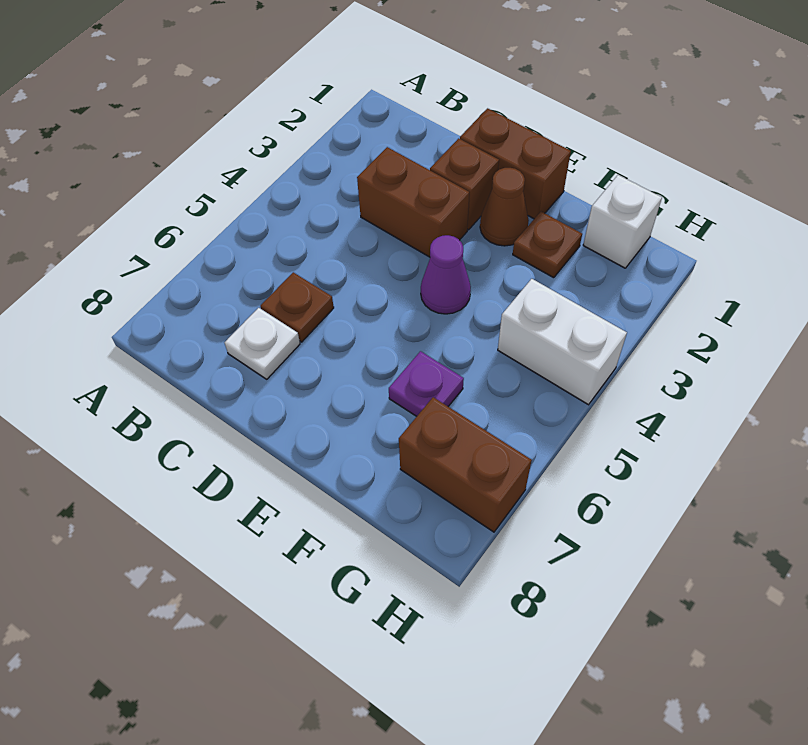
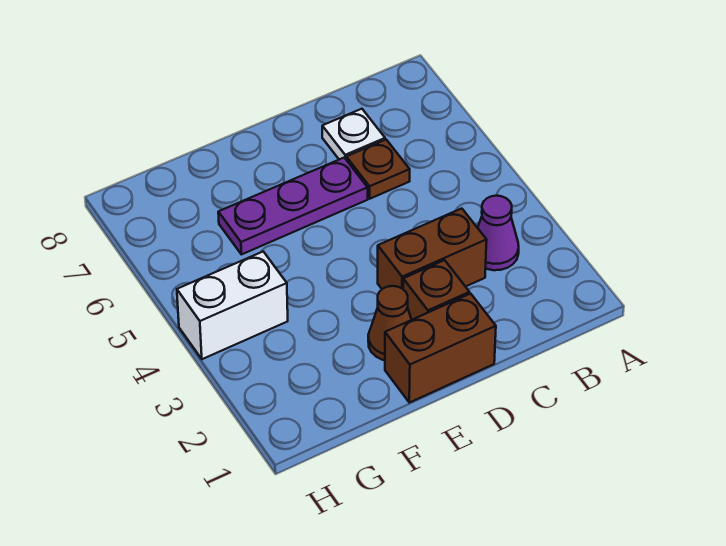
purple cone E4 level 1 -> purple cone B3 level 1
brown plate F2 level 1 -> none
purple plate F6 level 1 -> purple plate D6:F6 level 1
white brick G1 level 1 -> none
brown brick G7:H7 level 1 -> none

